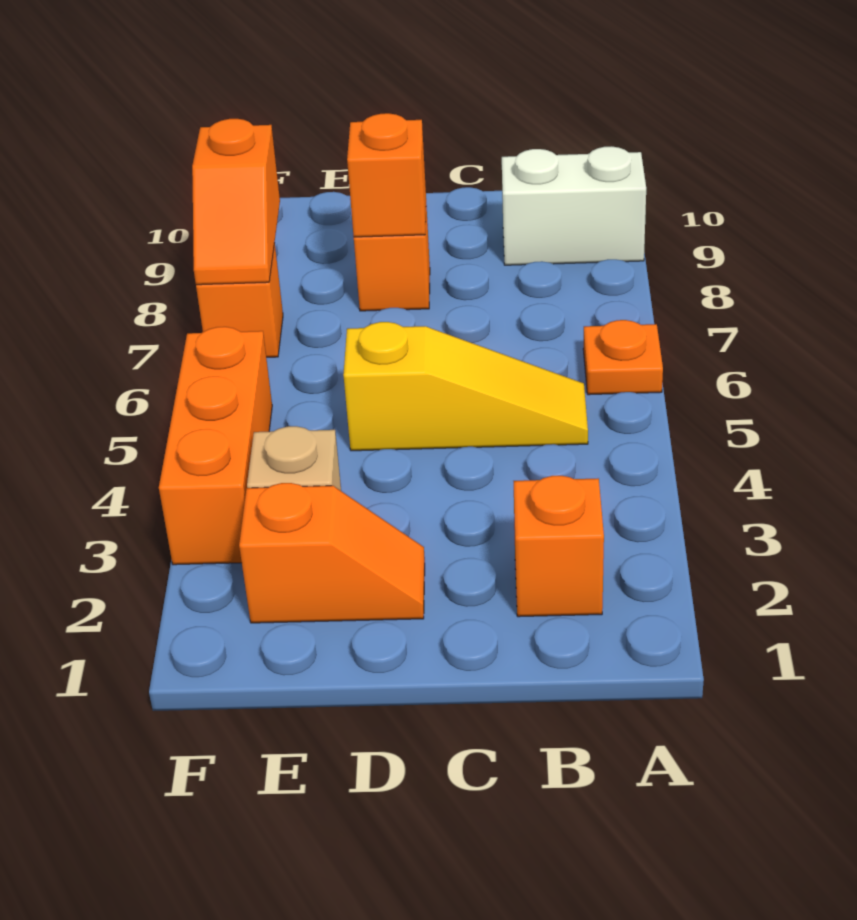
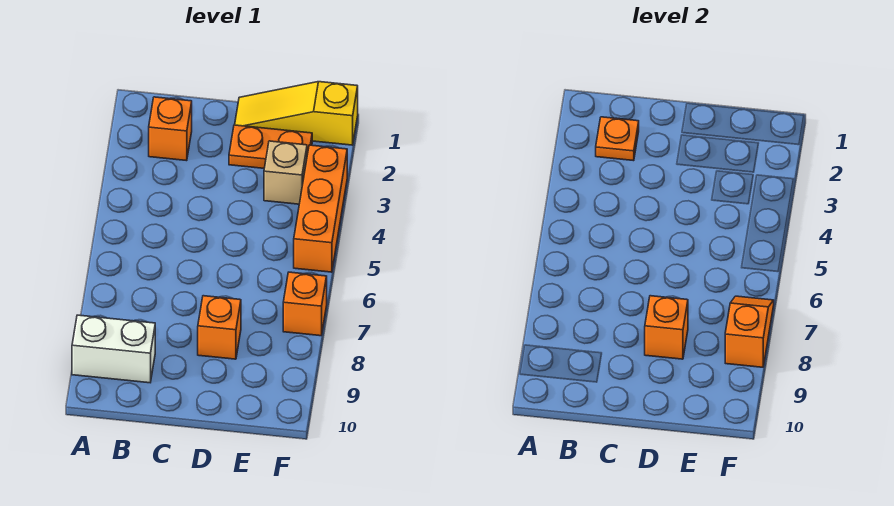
orange plate A6 level 1 -> orange plate B2 level 2
yellow slope B5:D5 level 1 top D -> yellow slope D1:F1 level 1 top F
orange slope D2:E2 level 1 top E -> orange plate D2:E2 level 1

